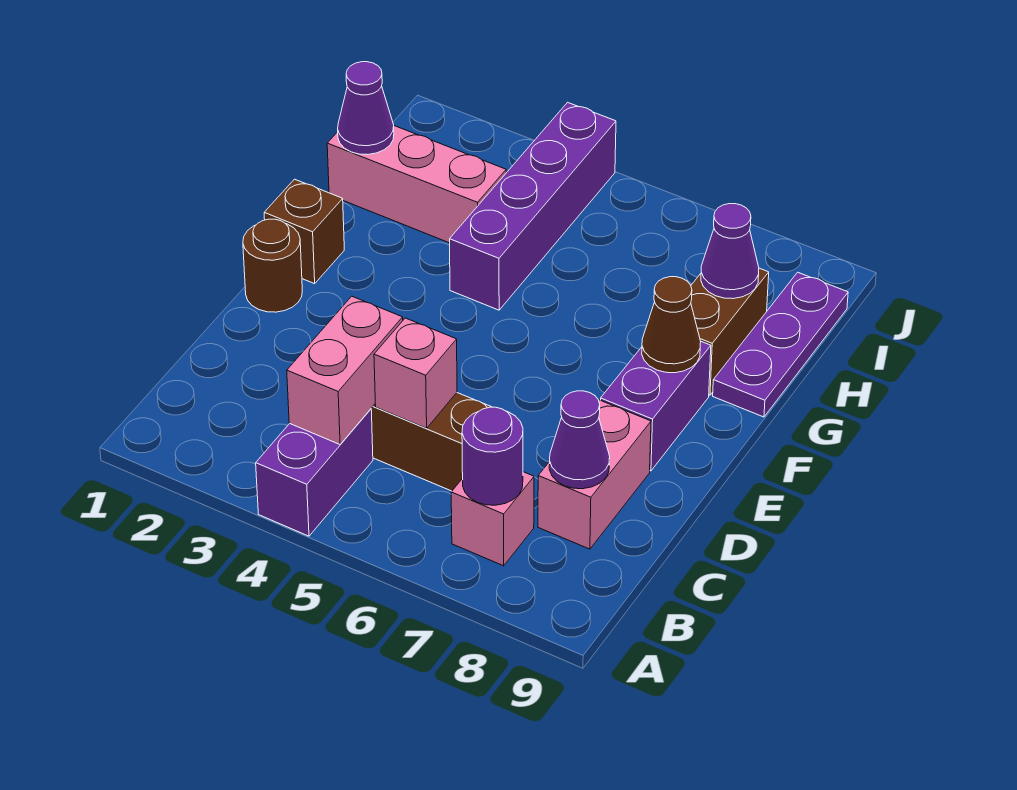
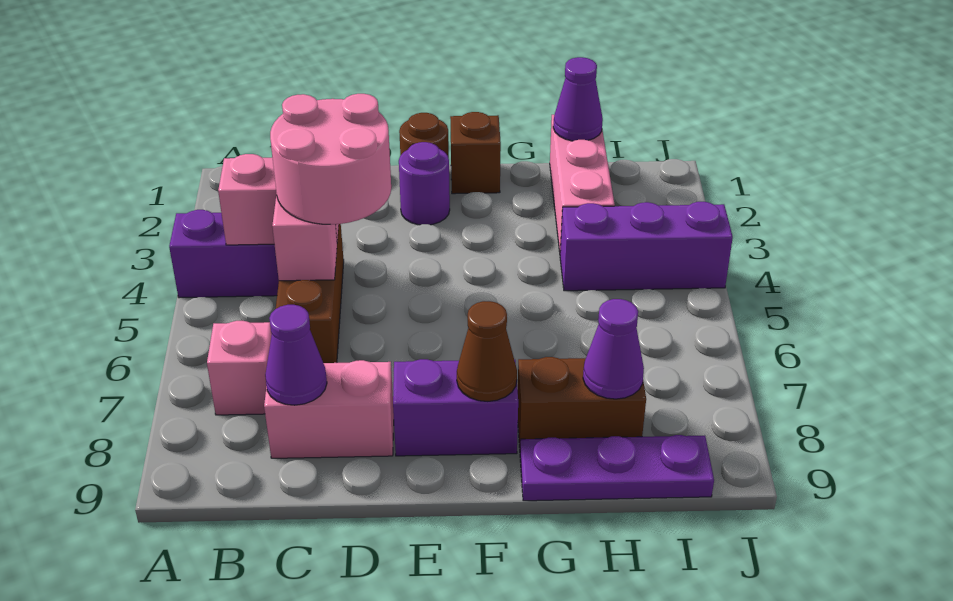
purple round brick B7 level 2 -> purple round brick E2 level 1
none -> pink round brick C4:D5 level 3
purple brick G4:J4 level 1 -> purple brick H4:J4 level 1

